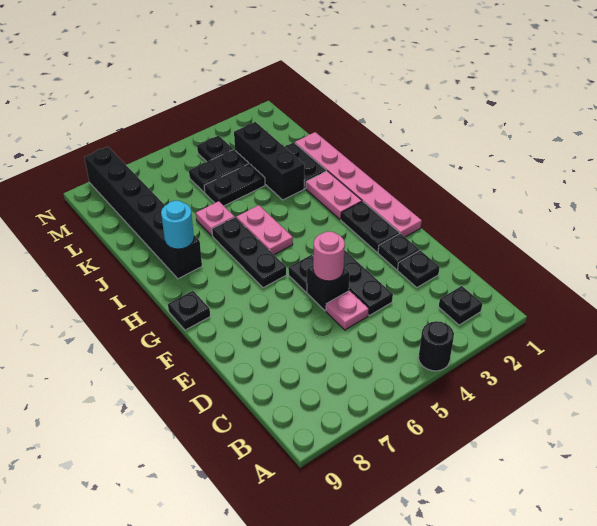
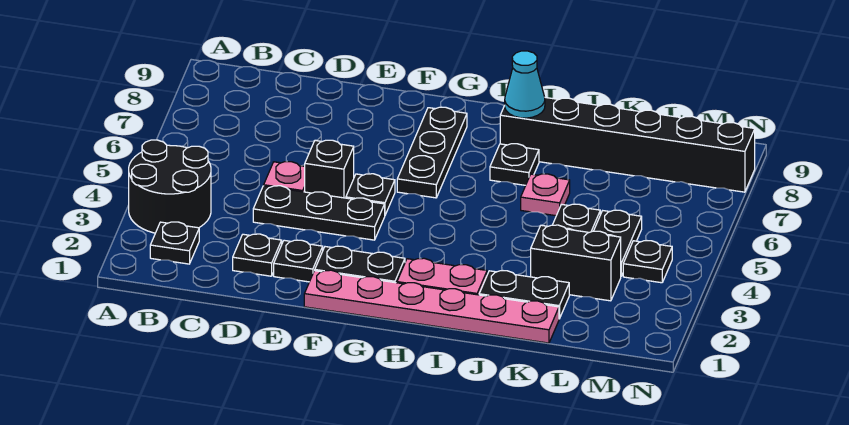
black round brick A4 level 1 -> black round brick A3:B4 level 1
pink round brick E5 level 2 -> none
black plate G6:I6 level 1 -> black plate G6:G8 level 1
black plate G9 level 1 -> black plate I7 level 1
pink plate H5:I5 level 1 -> none
cyan round brick I8 level 2 -> cyan cone I8 level 2
black brick J3:L3 level 1 -> black brick K3:L3 level 1

